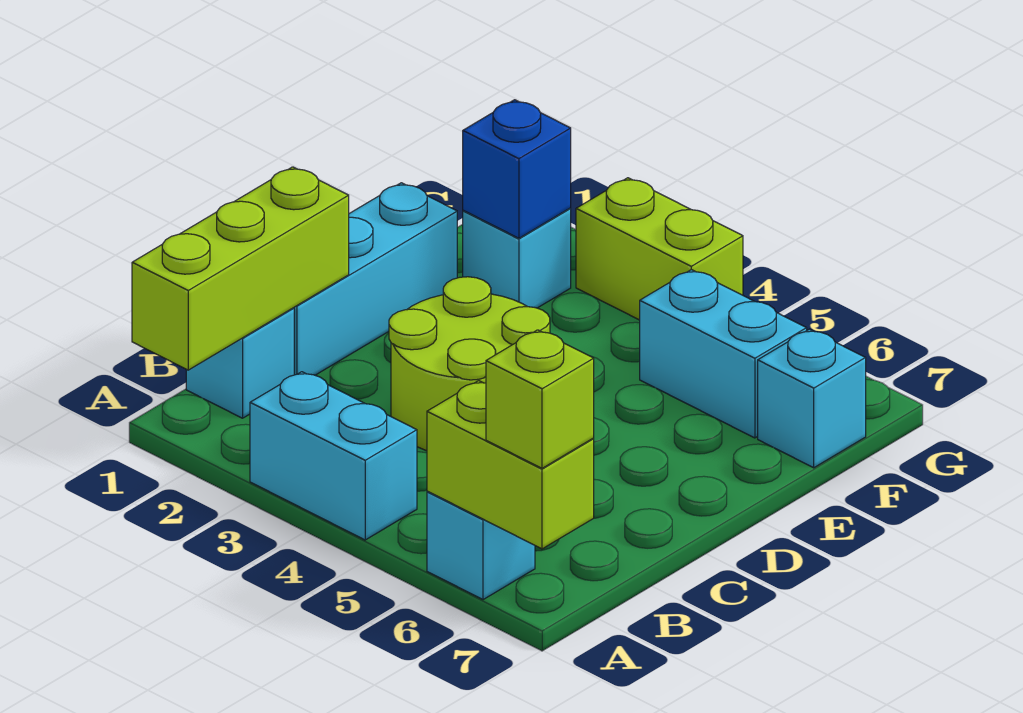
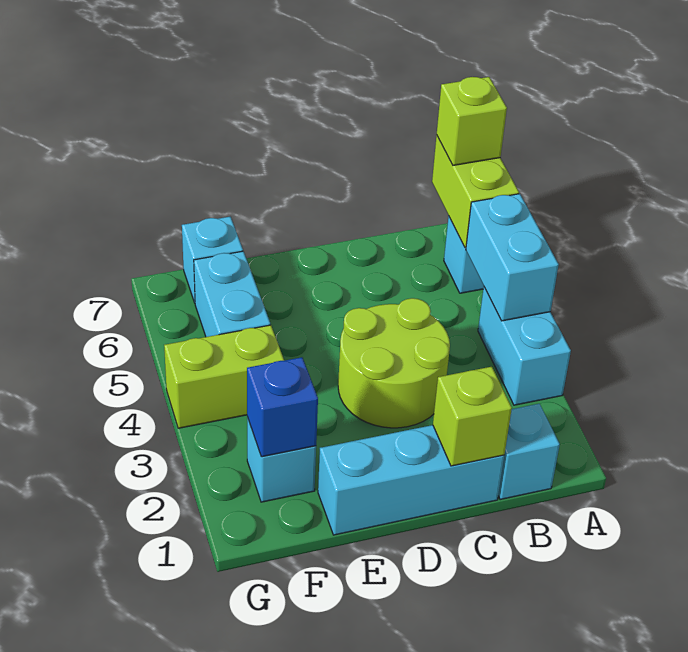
lime brick A1:C1 level 2 -> lime brick C1 level 2
none -> cyan brick A4:A5 level 2
lime brick G3:G4 level 1 -> lime brick F4:G4 level 1

